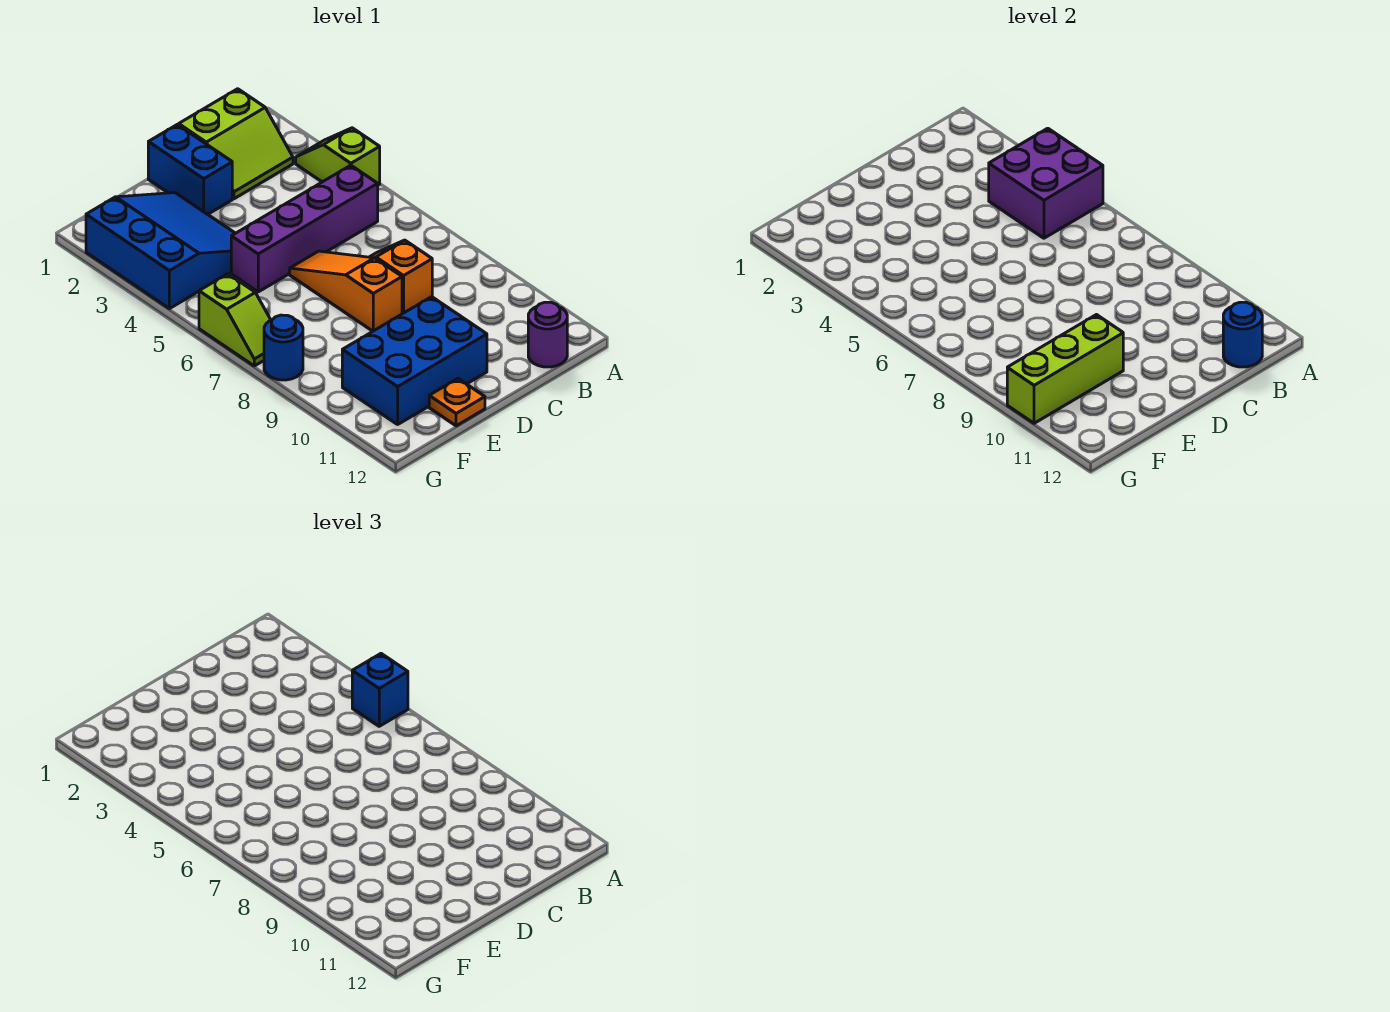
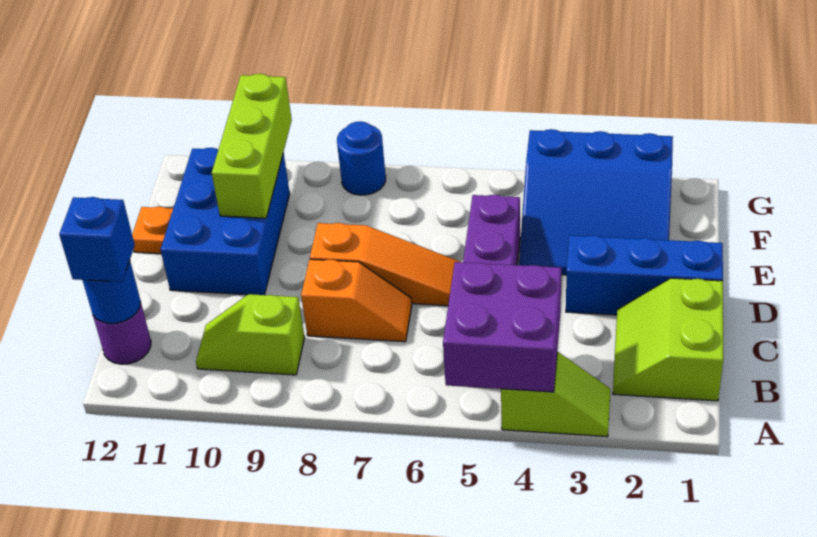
blue brick A5 level 3 -> blue brick B12 level 3
blue brick D1:D2 level 1 -> blue brick D1:D3 level 1
lime slope G6:G7 level 1 top 6 -> lime slope B9:B10 level 1 top 9

